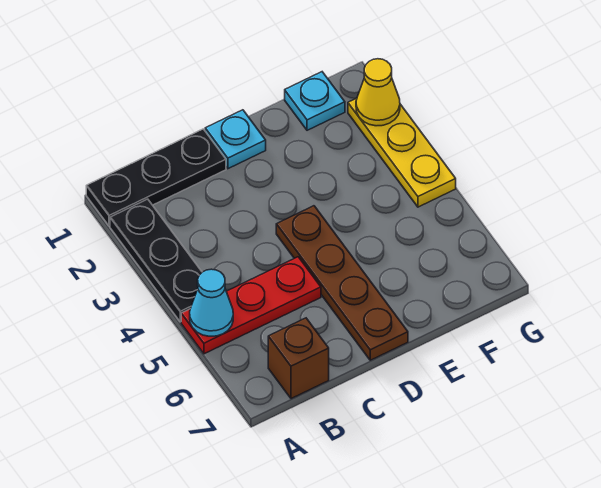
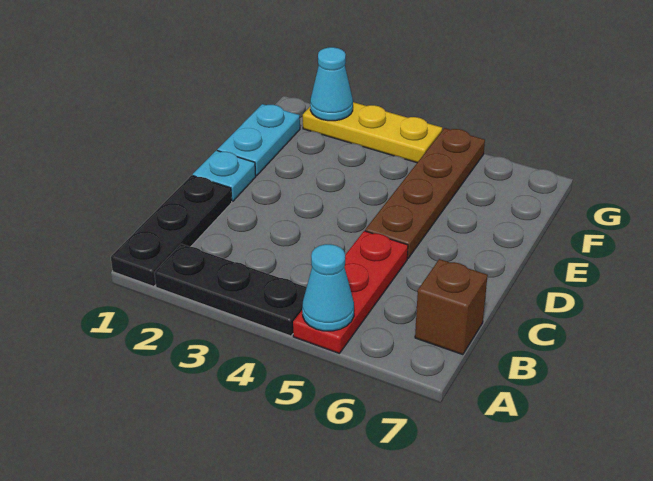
brown plate D4:D7 level 1 -> brown plate D5:G5 level 1
cyan plate F1 level 1 -> cyan plate E1:F1 level 1
yellow cone G2 level 2 -> cyan cone G2 level 2

